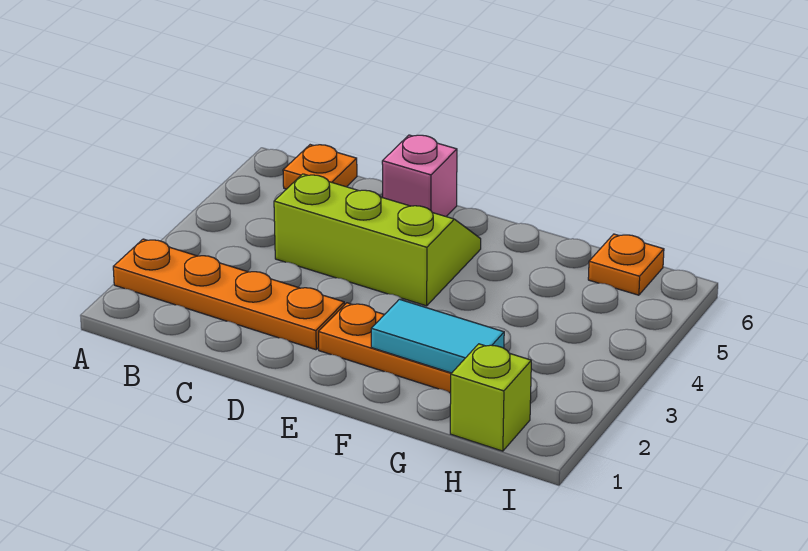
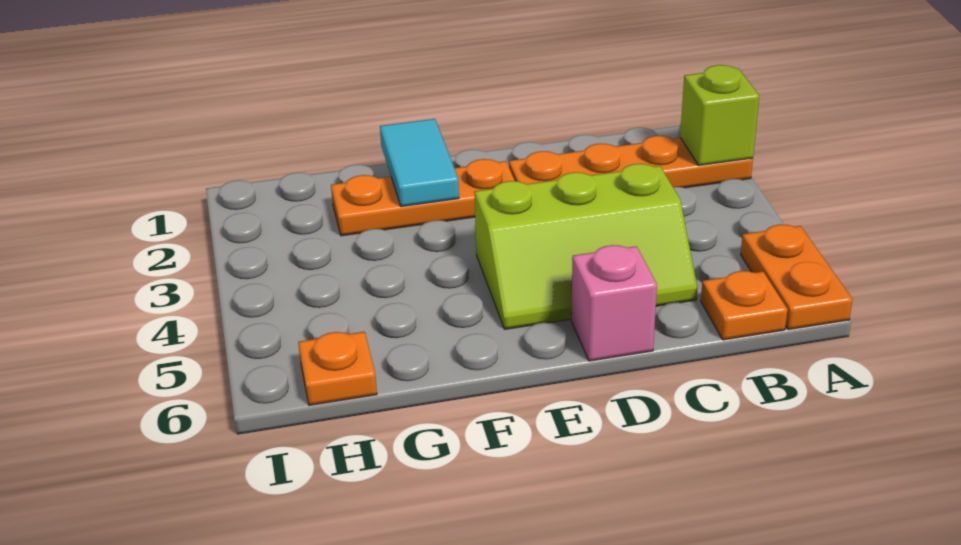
none -> orange plate A5:A6 level 1
cyan tile F2:G2 level 2 -> cyan tile F1:F2 level 2
lime brick H1 level 1 -> lime brick A2 level 2

